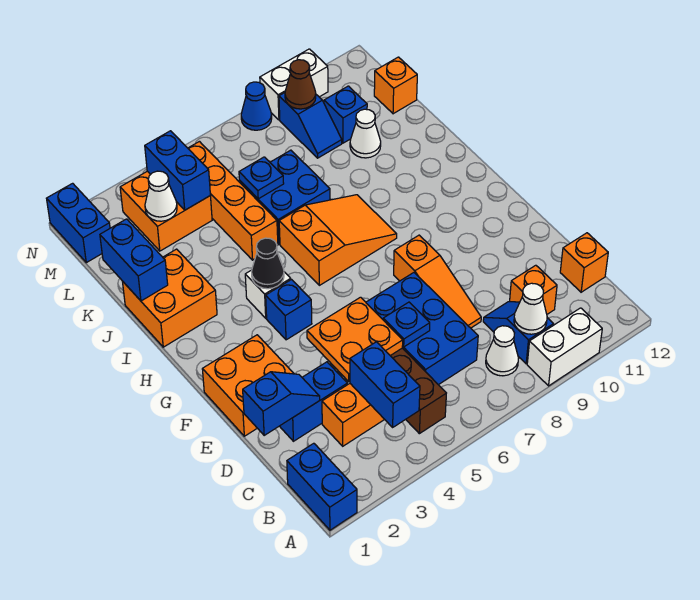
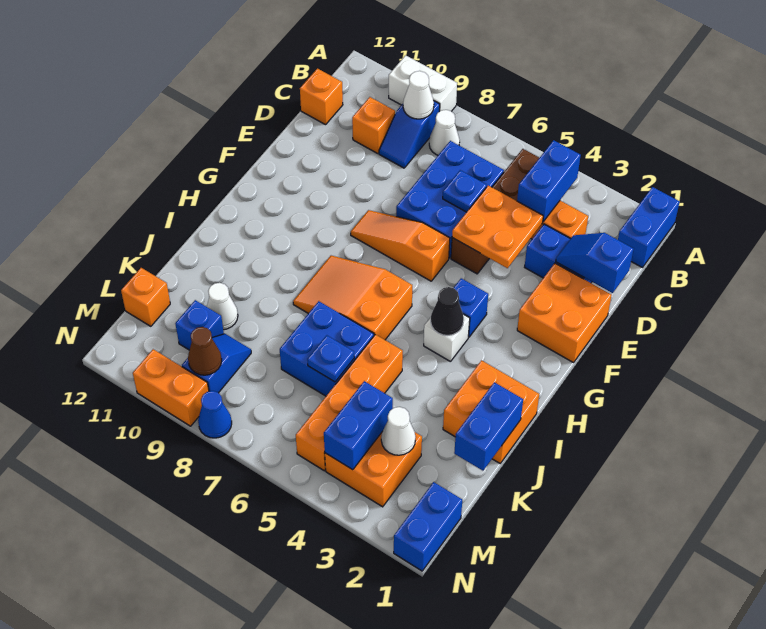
orange slope D8:F8 level 1 top F -> orange slope F6:F8 level 1 top 6
white brick N9:N10 level 1 -> orange brick N9:N10 level 1

